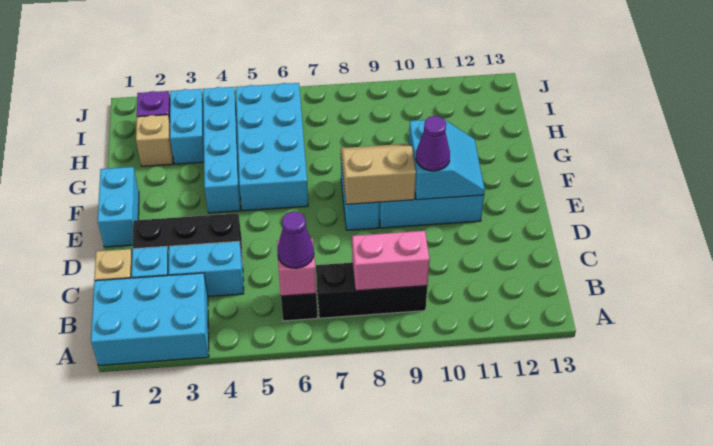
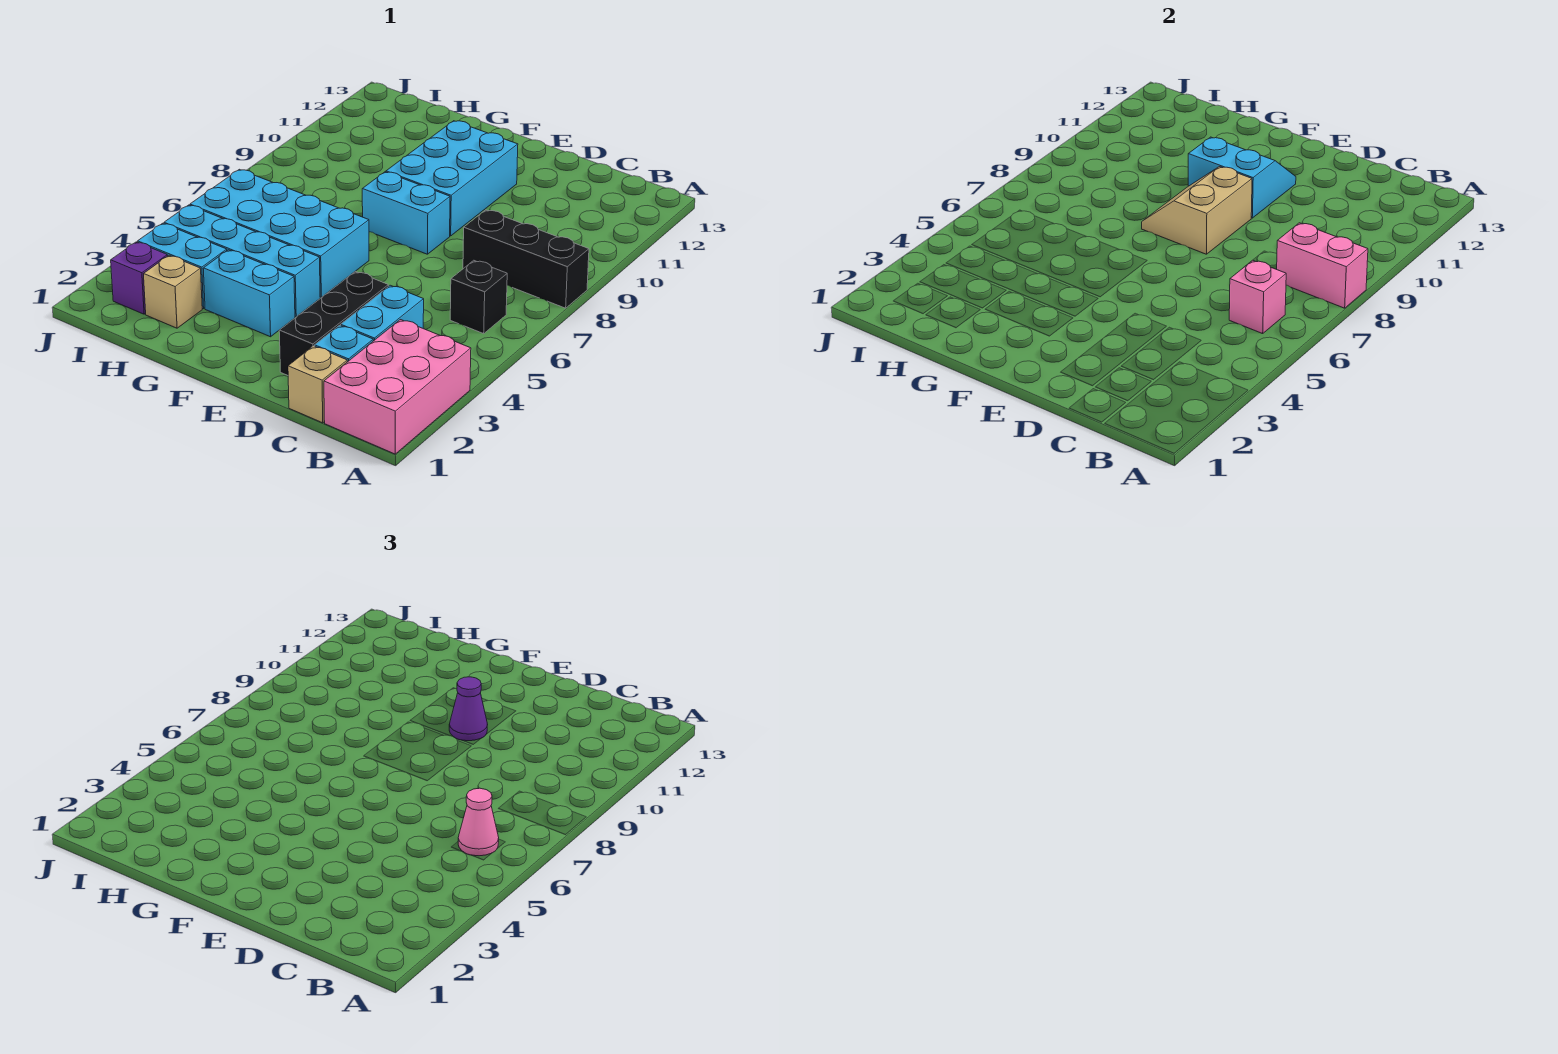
cyan brick A1:B3 level 1 -> pink brick A1:B3 level 1
purple cone B6 level 3 -> pink cone B6 level 3
black brick B7:B9 level 1 -> black brick A8:C8 level 1
pink brick B8:B9 level 2 -> pink brick A8:B8 level 2
cyan brick E1:F1 level 1 -> cyan brick F3:G3 level 1

